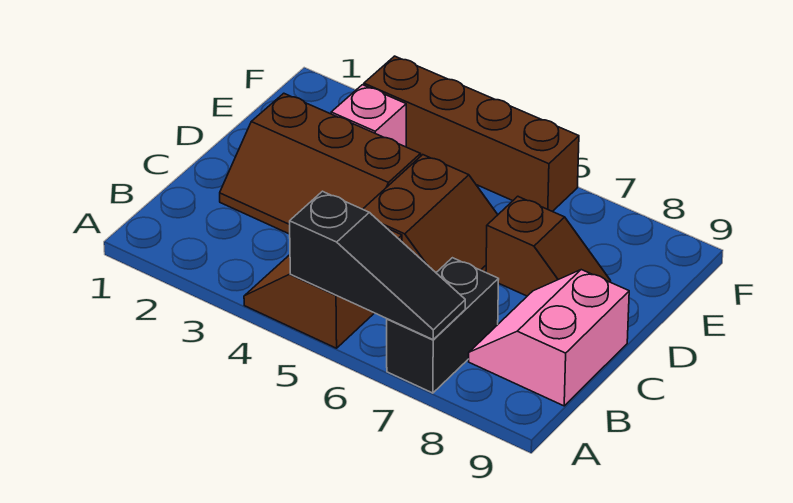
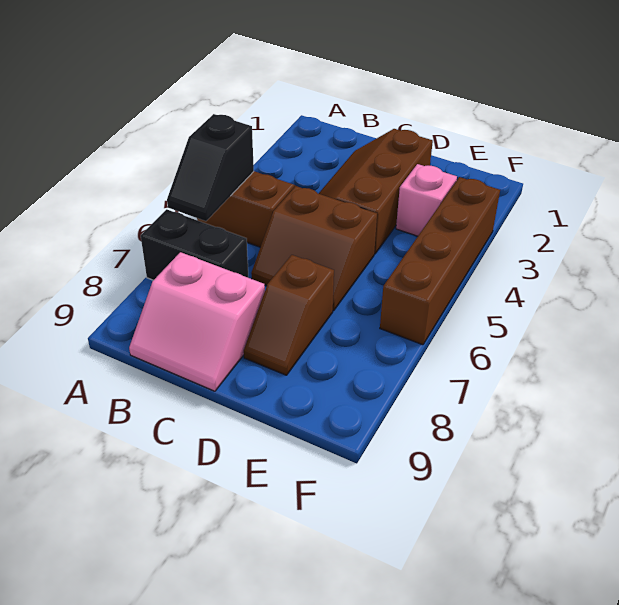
black slope A5:A7 level 2 top 5 -> black slope A5:A6 level 2 top 5
pink slope B8:C9 level 1 top 9 -> pink slope B8:C9 level 1 top 8

